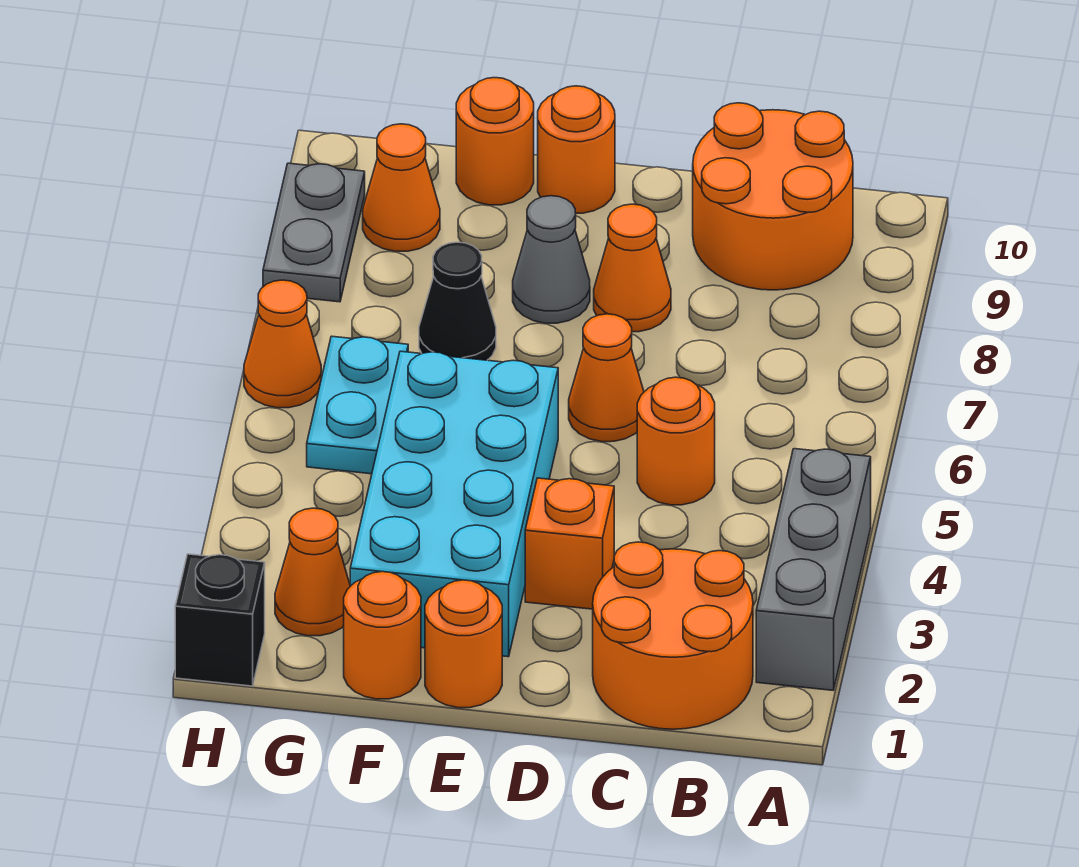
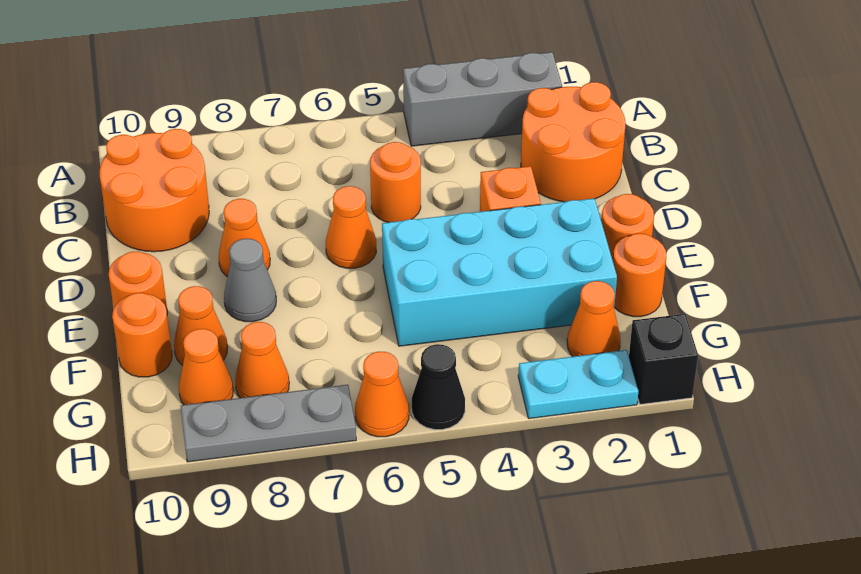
black cone F7 level 1 -> black cone H5 level 1
none -> orange cone F9 level 1
cyan plate G5:G6 level 1 -> cyan plate H2:H3 level 1
none -> orange cone G8 level 1
grey plate H8:H9 level 1 -> grey plate H7:H9 level 1

